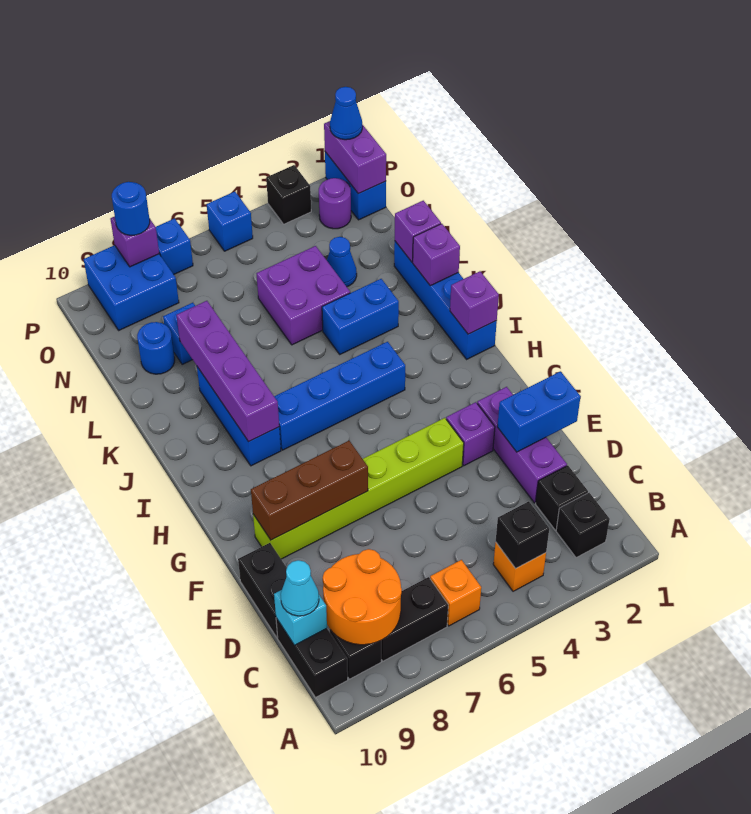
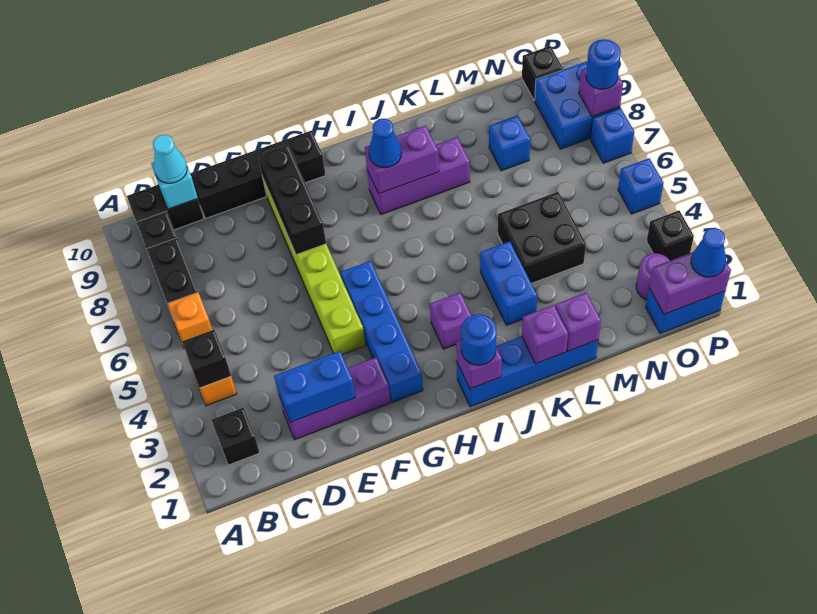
orange round brick B8:C9 level 2 -> none
black brick C2 level 1 -> black brick O10 level 1
black brick D10:E10 level 1 -> black brick D10:G10 level 1
blue brick E1:E2 level 2 -> blue brick D2:E2 level 2
purple brick F3 level 1 -> purple brick I3 level 1
brown brick F7:F9 level 2 -> black brick F7:F9 level 2
blue brick I4:I7 level 1 -> blue brick G2:G5 level 1
blue brick I8:K8 level 1 -> purple brick I8:K8 level 1
purple brick I8:L8 level 2 -> purple brick I8:J8 level 2
purple brick L4:M5 level 1 -> black brick L4:M5 level 1
blue cone M3 level 1 -> blue cone I8 level 3
blue round brick M9 level 1 -> blue round brick I1 level 3

